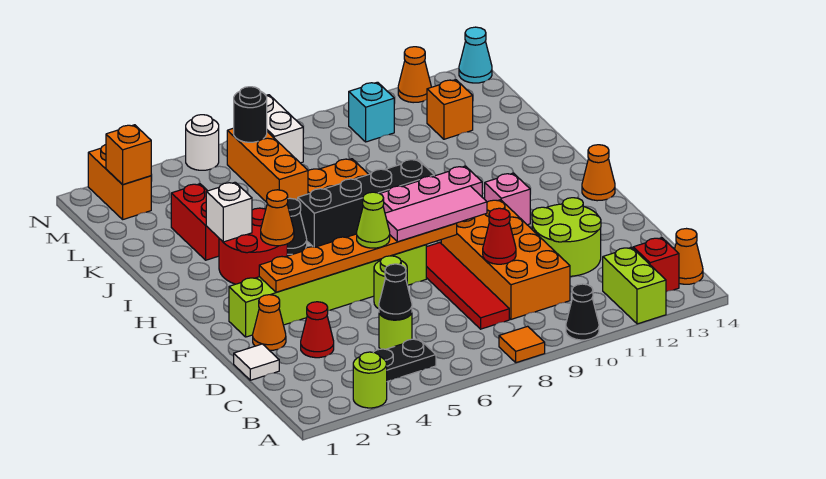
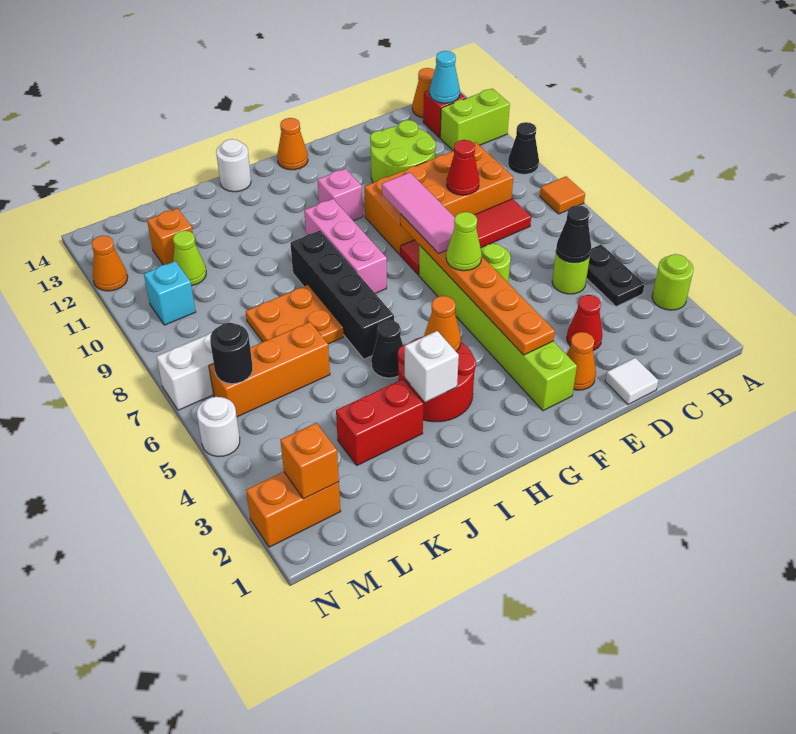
none -> white round brick I14 level 1
none -> lime cone L11 level 1
cyan cone N14 level 1 -> cyan cone B13 level 2

